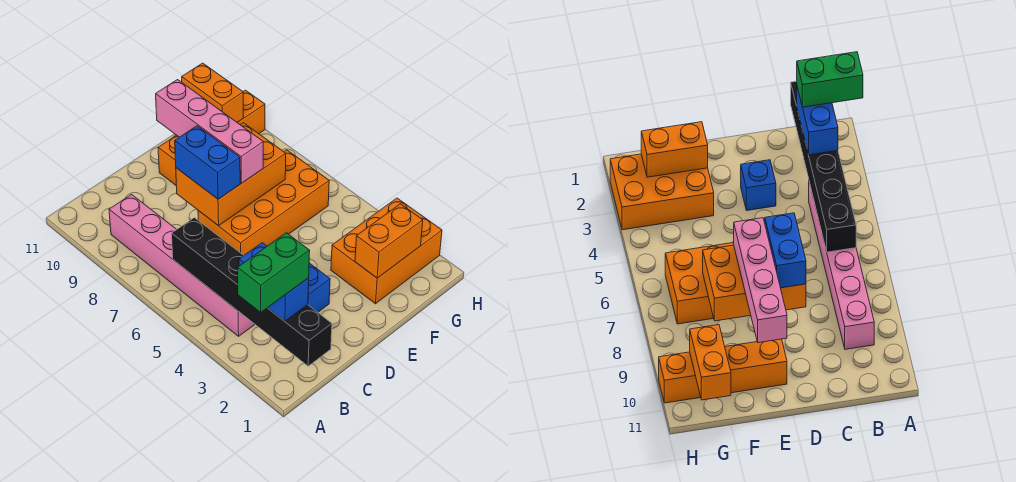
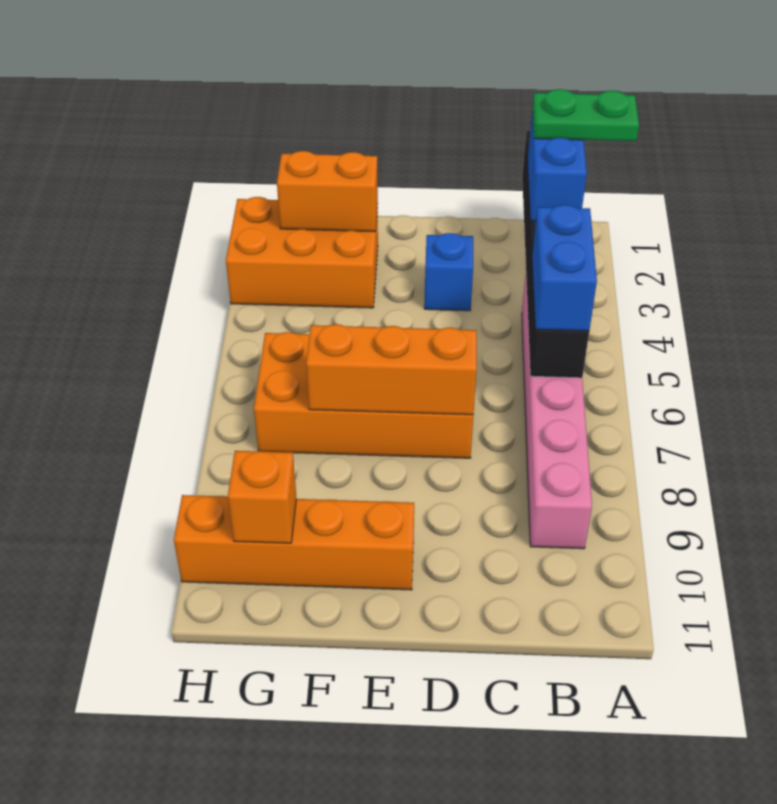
green brick A2:B2 level 4 -> green plate A2:B2 level 4
orange brick D7:F8 level 2 -> orange brick D7:F7 level 2
blue brick D7:D8 level 3 -> blue brick B5:B6 level 3
pink brick E7:E10 level 3 -> none
orange brick G10:G11 level 2 -> orange brick G10 level 2

